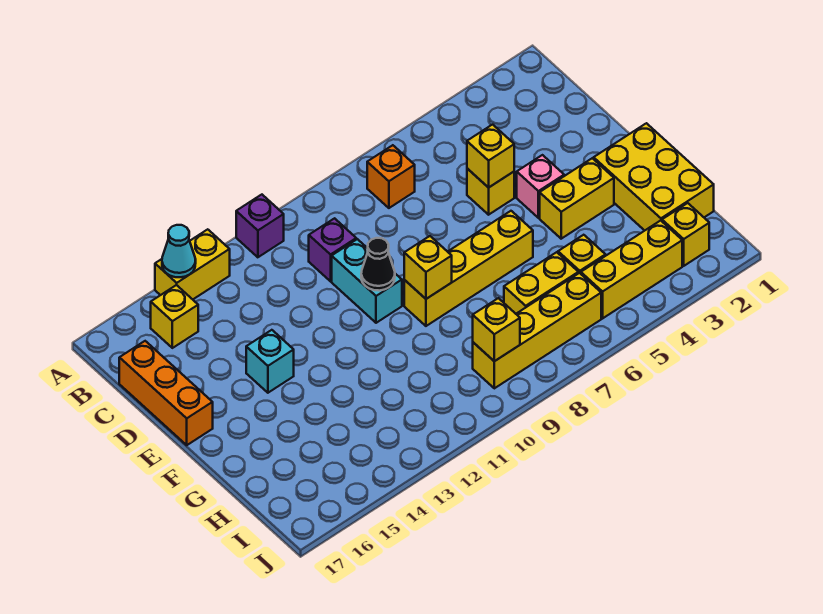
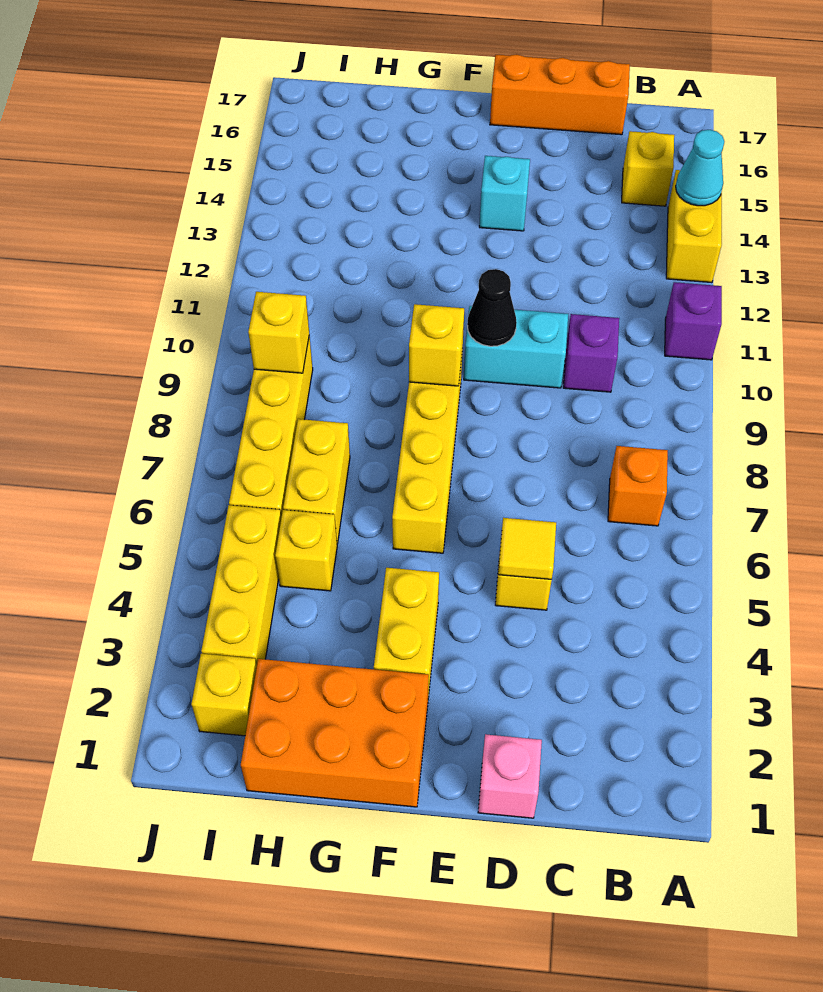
yellow brick D5 level 2 -> yellow tile D5 level 2
pink brick E4 level 1 -> pink brick D1 level 1
yellow brick F1:H2 level 1 -> orange brick F1:H2 level 1

